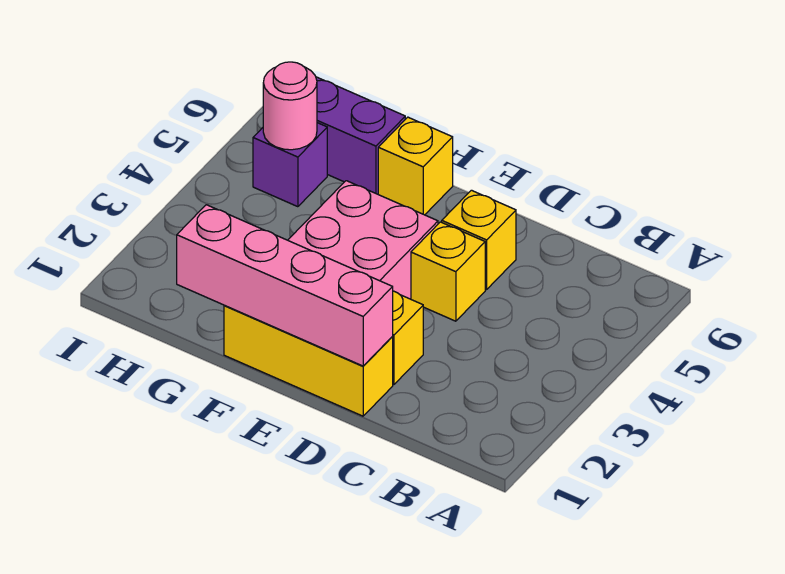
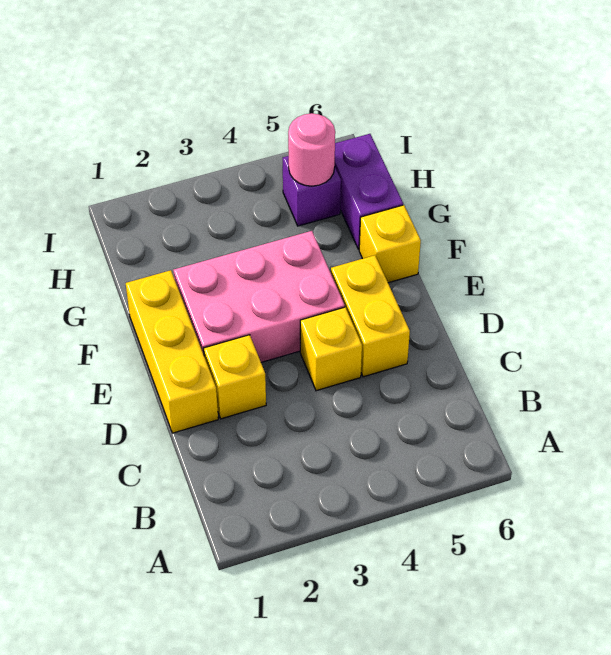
pink brick D1:G1 level 2 -> none
yellow brick D5 level 1 -> yellow brick D5:E5 level 1

